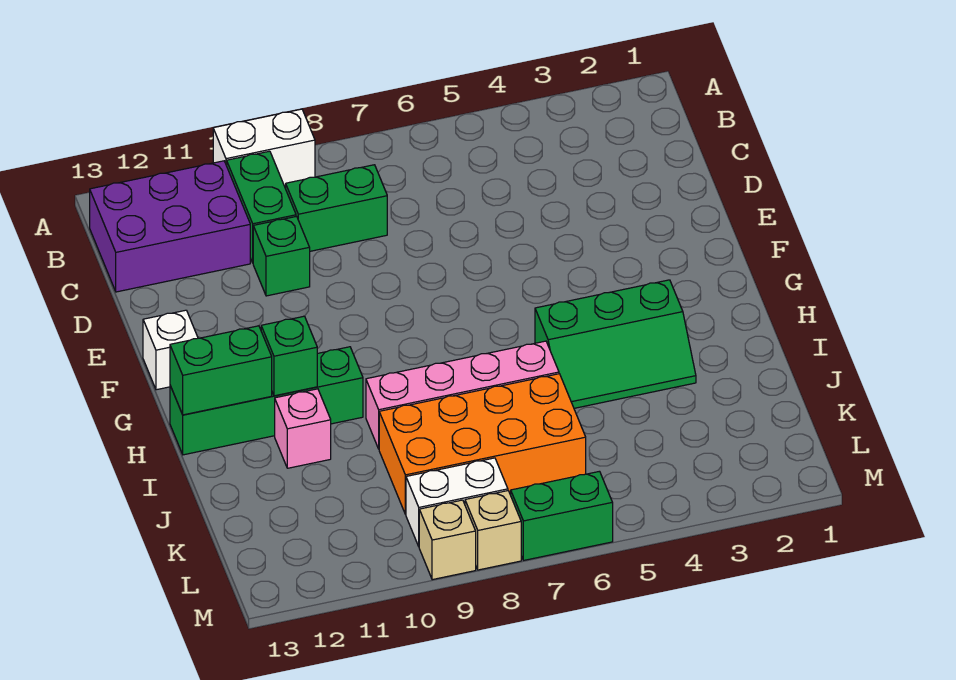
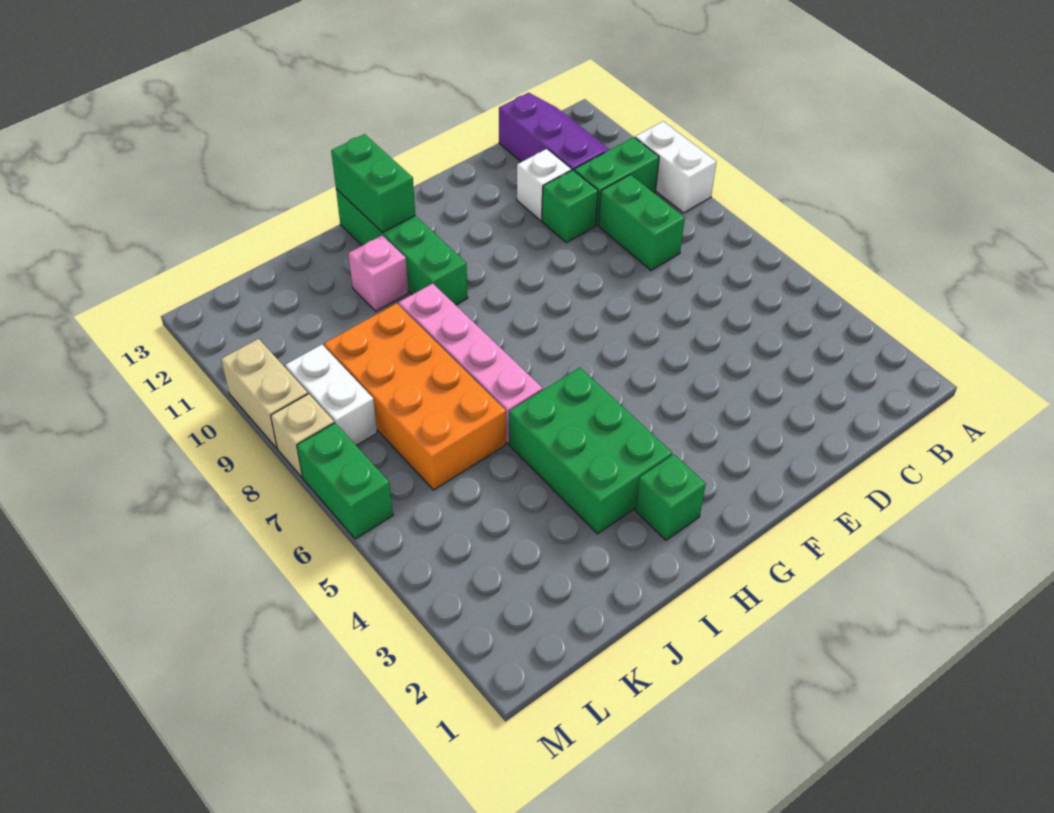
purple brick B11:C13 level 1 -> purple slope B11:C13 level 1 top C
white brick F13 level 1 -> white brick D11 level 1
green slope H3:I5 level 1 top H -> green brick H3:I5 level 1
green brick H11 level 2 -> green brick H2 level 1
tan brick M9 level 1 -> tan brick M9:M10 level 1

